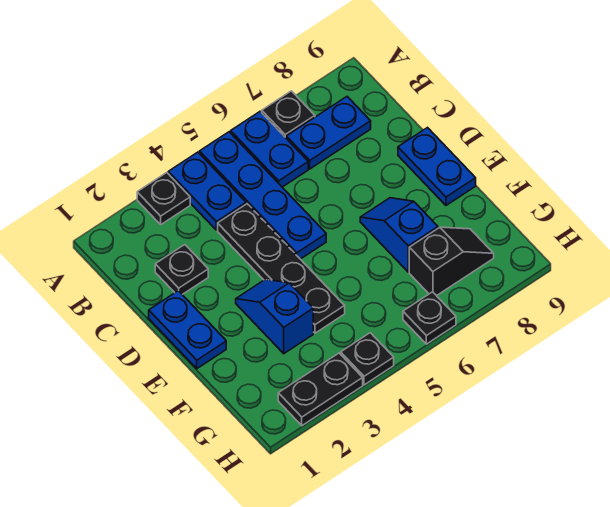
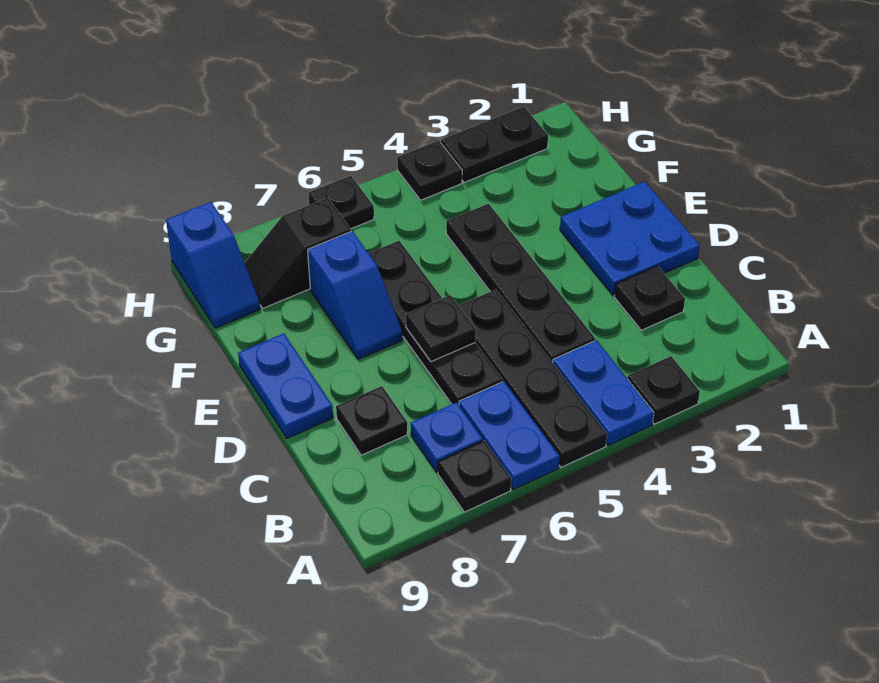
blue plate A5:D5 level 1 -> black plate A5:D5 level 1
blue plate B7:B8 level 1 -> blue plate B7 level 1
none -> black plate C6:F6 level 1
none -> black plate C8 level 1
blue plate D1:E1 level 1 -> blue plate D1:E2 level 1
none -> black plate D6 level 2
blue slope E3:F3 level 1 top F -> blue slope G9:H9 level 1 top H

